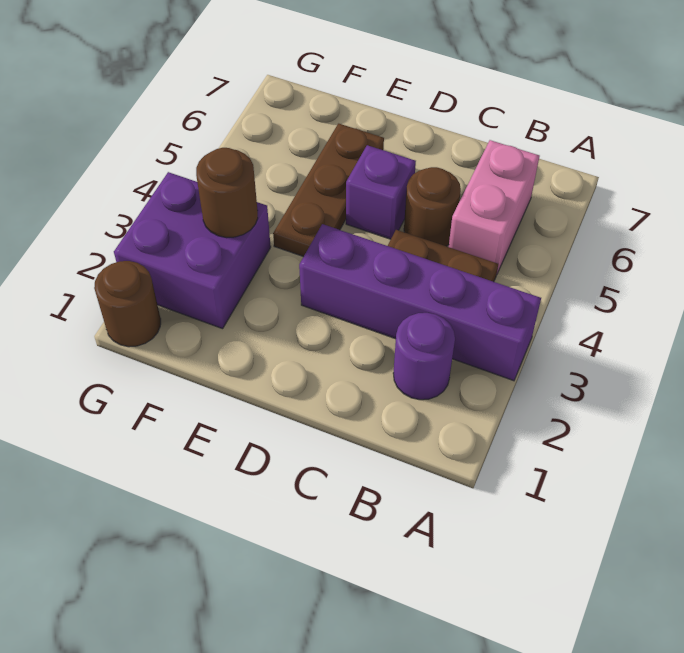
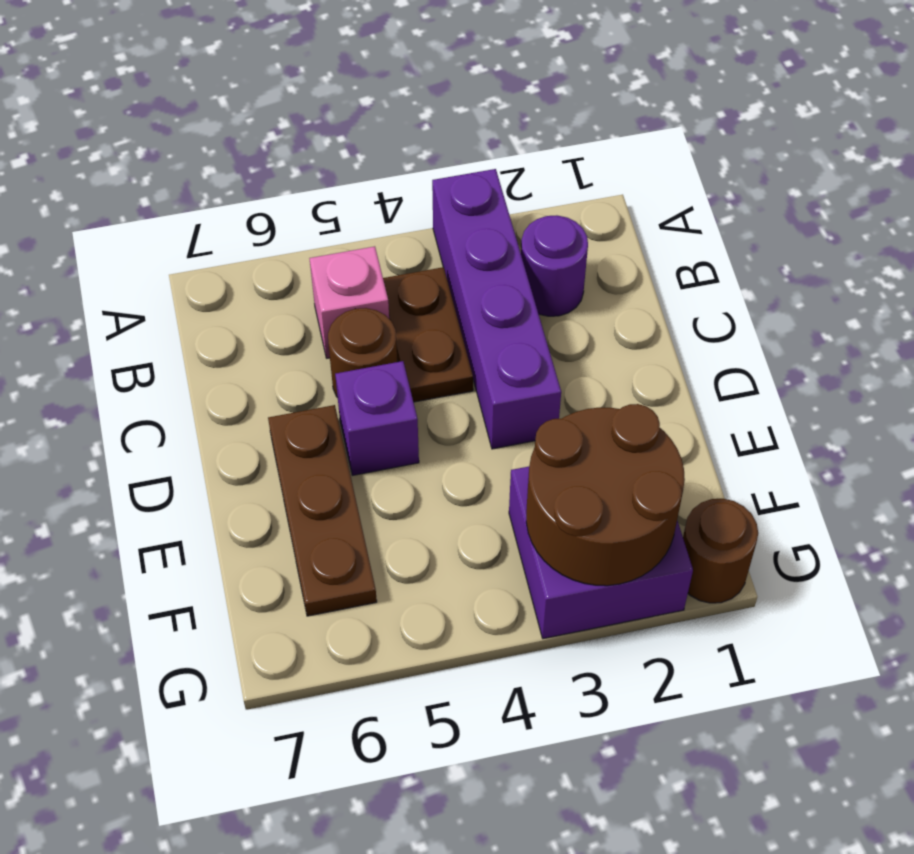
pink brick B5:B6 level 1 -> pink brick B5 level 1
brown plate E4:E6 level 1 -> brown plate D6:F6 level 1
brown round brick F3 level 2 -> brown round brick F2:G3 level 2

